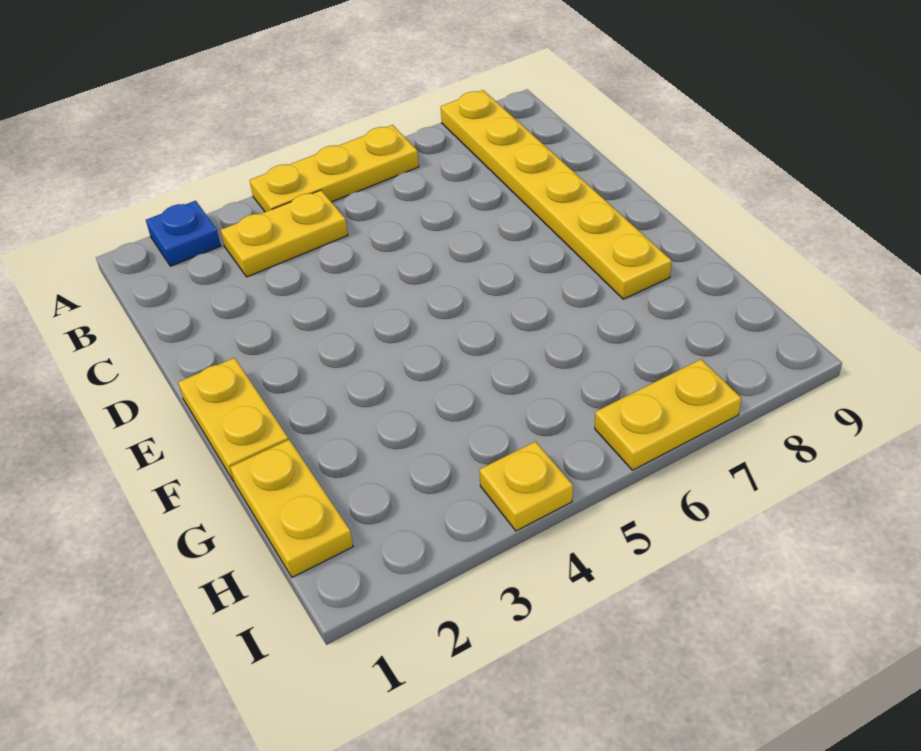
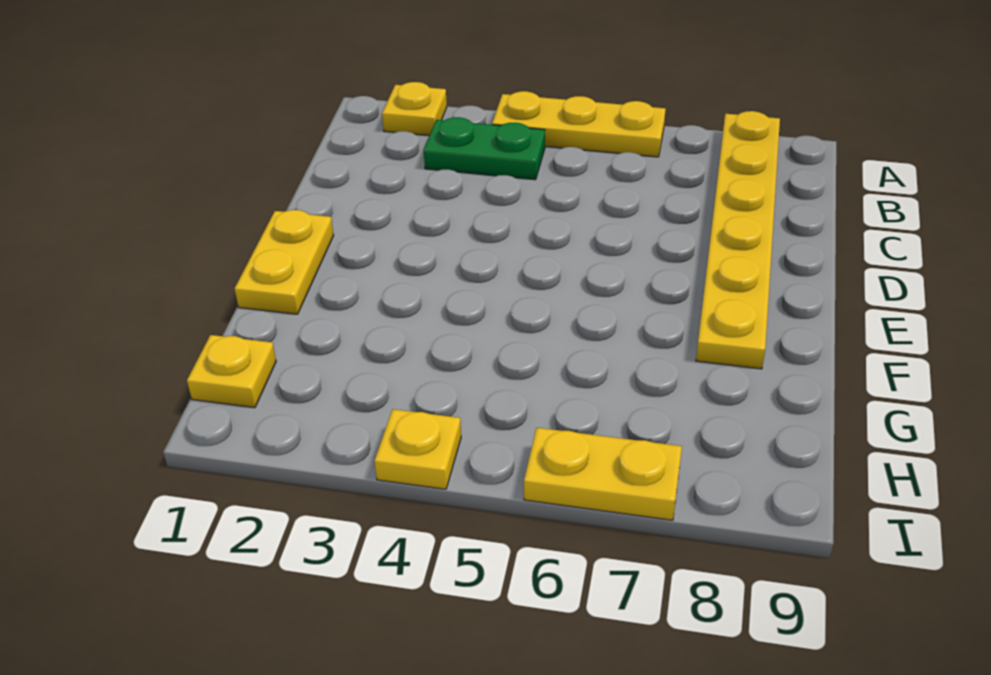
blue plate A2 level 1 -> yellow plate A2 level 1
yellow plate B3:B4 level 1 -> green plate B3:B4 level 1
yellow plate G1:H1 level 1 -> yellow plate H1 level 1

